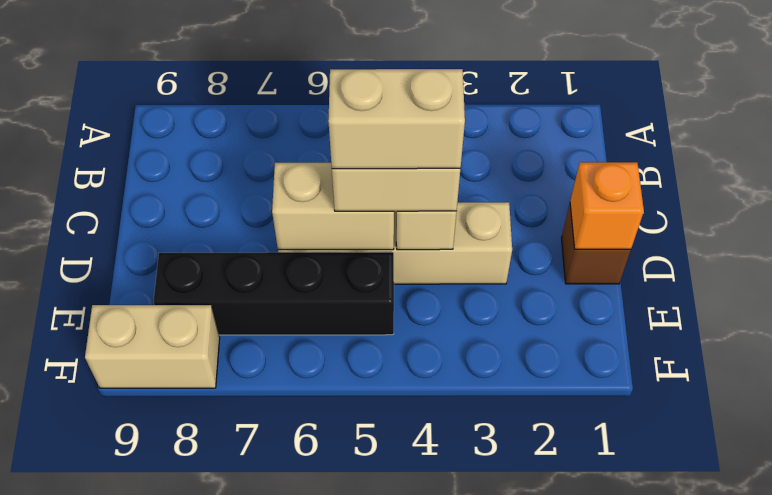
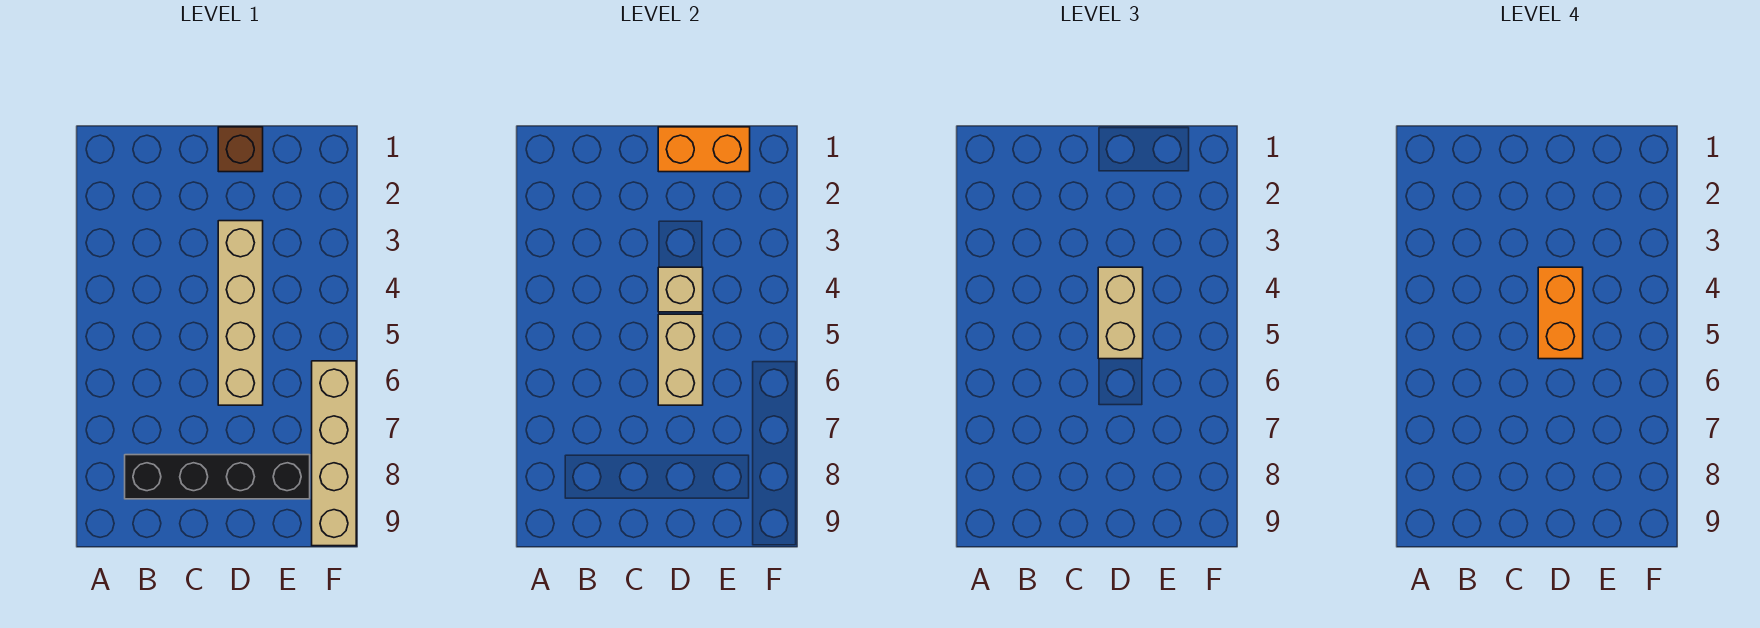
orange brick D1 level 2 -> orange brick D1:E1 level 2
tan brick D4:D5 level 4 -> orange brick D4:D5 level 4
black brick E5:E8 level 1 -> black brick B8:E8 level 1
tan brick F8:F9 level 1 -> tan brick F6:F9 level 1

